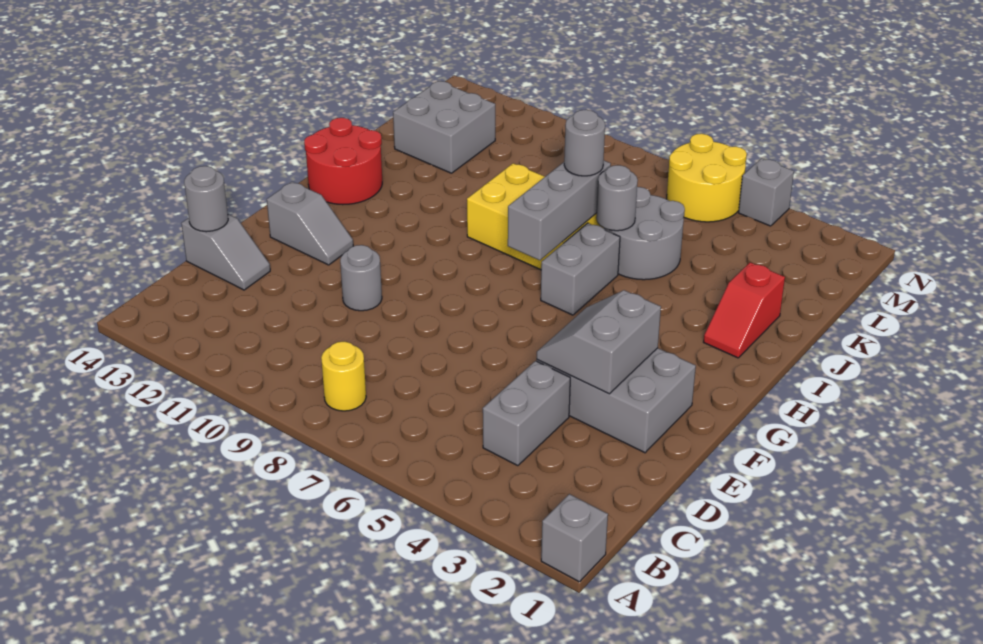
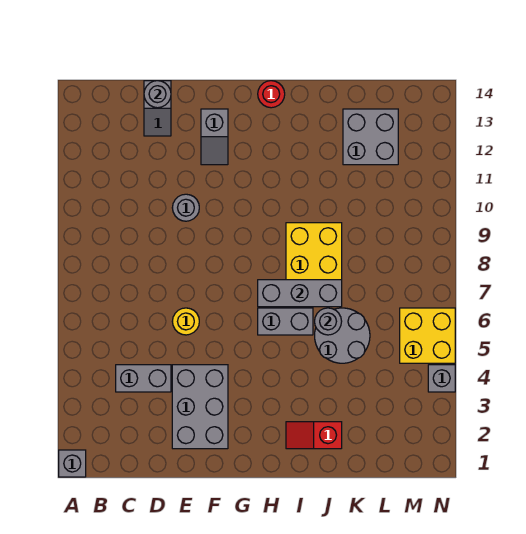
yellow round brick B8 level 1 -> yellow round brick E6 level 1
grey slope E3:F4 level 2 top 3 -> none
red round brick H13:I14 level 1 -> red round brick H14 level 1
grey round brick J7 level 3 -> none
yellow round brick M5:N6 level 1 -> yellow brick M5:N6 level 1

